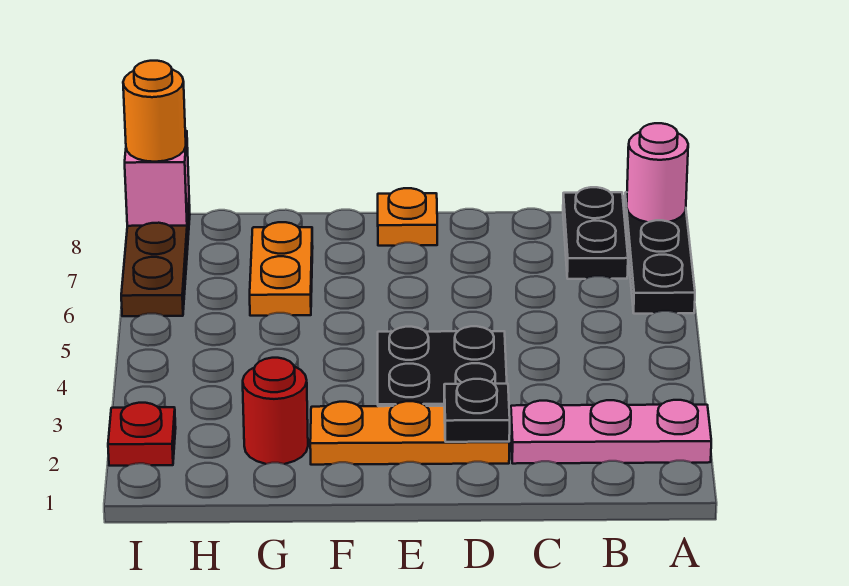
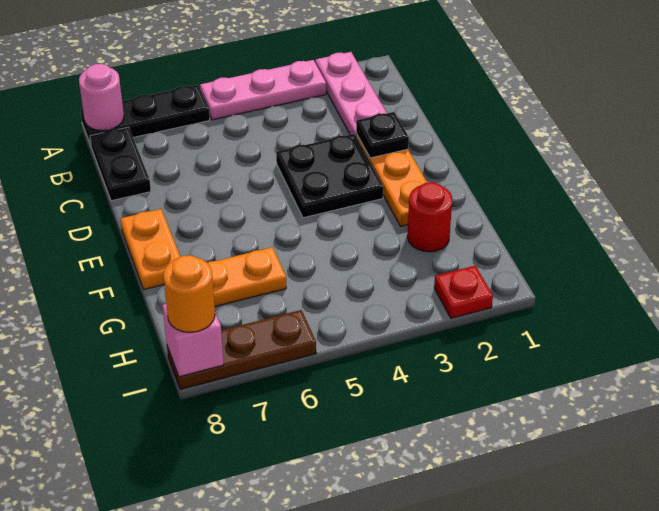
none -> pink plate A3:A5 level 1
black plate B7:B8 level 1 -> black plate B8:C8 level 1
orange plate E8 level 1 -> orange plate E8:F8 level 1

